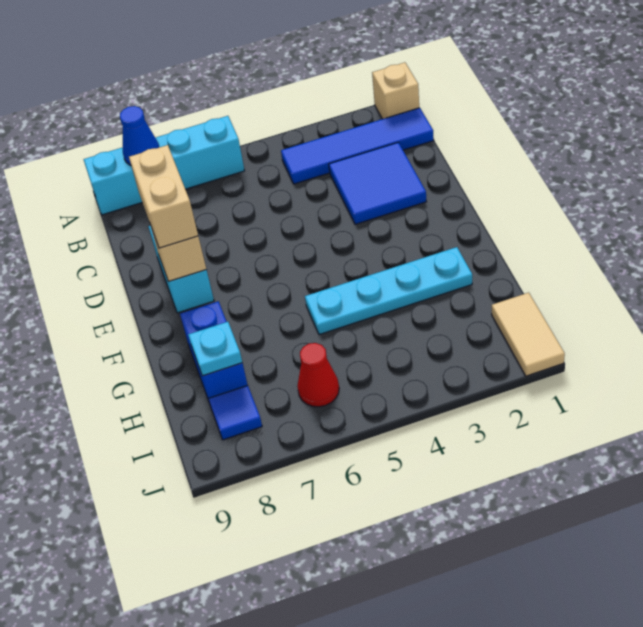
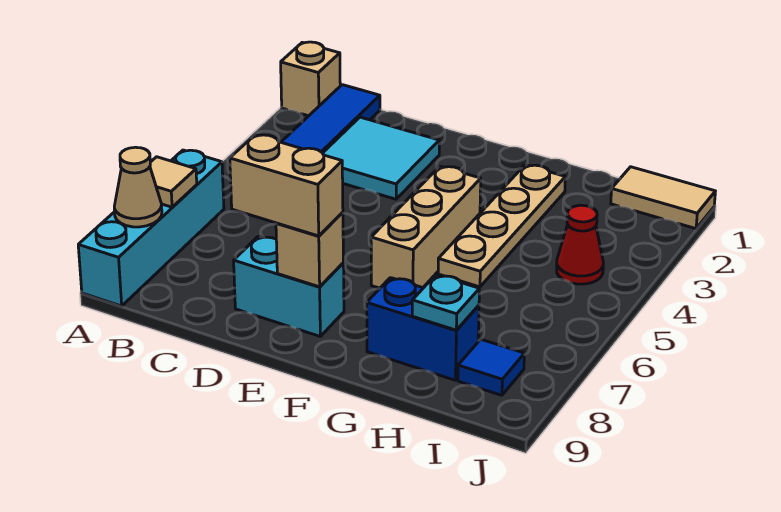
none -> tan tile A7 level 2
blue cone A8 level 2 -> tan cone A8 level 2
blue tile C2:D3 level 1 -> cyan tile C2:D3 level 1
none -> tan brick F4:F6 level 1
cyan plate G2:G5 level 1 -> tan plate G2:G5 level 1
red cone I6 level 1 -> red cone I4 level 1

